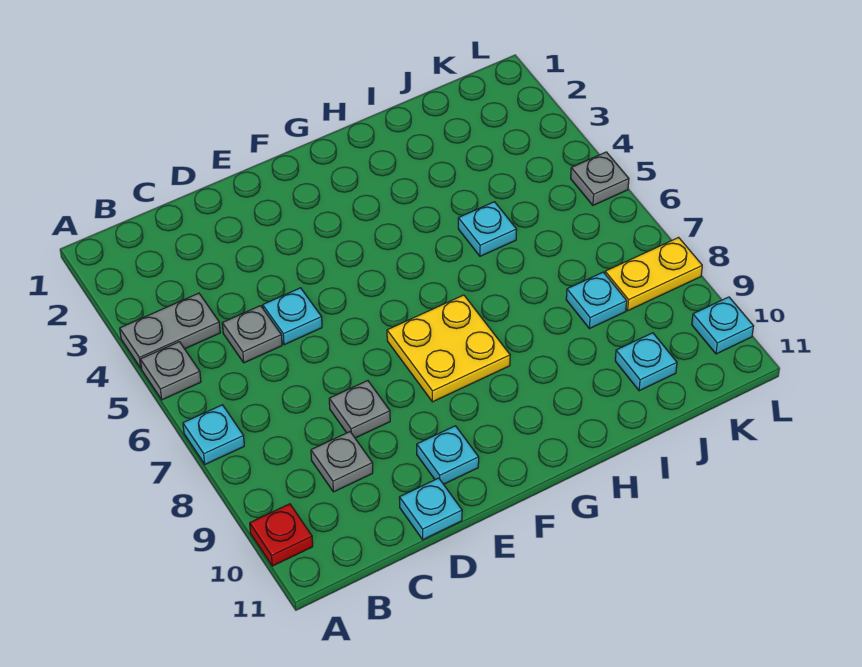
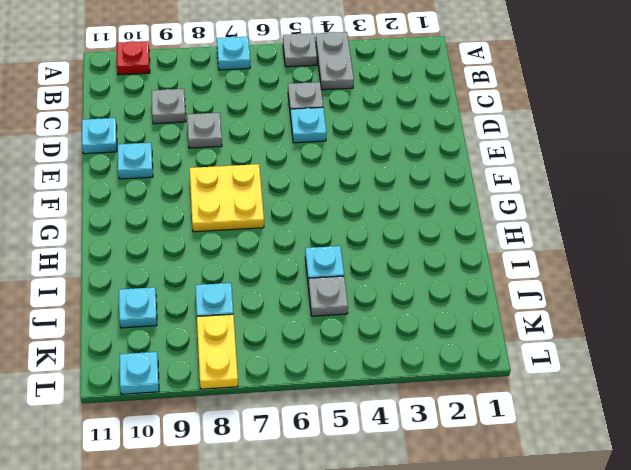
grey plate L5 level 1 -> grey plate J5 level 1

